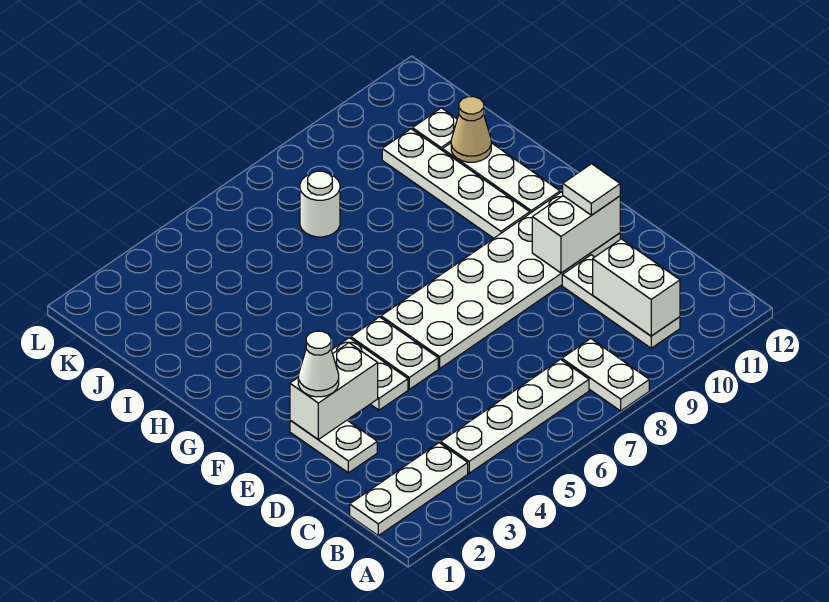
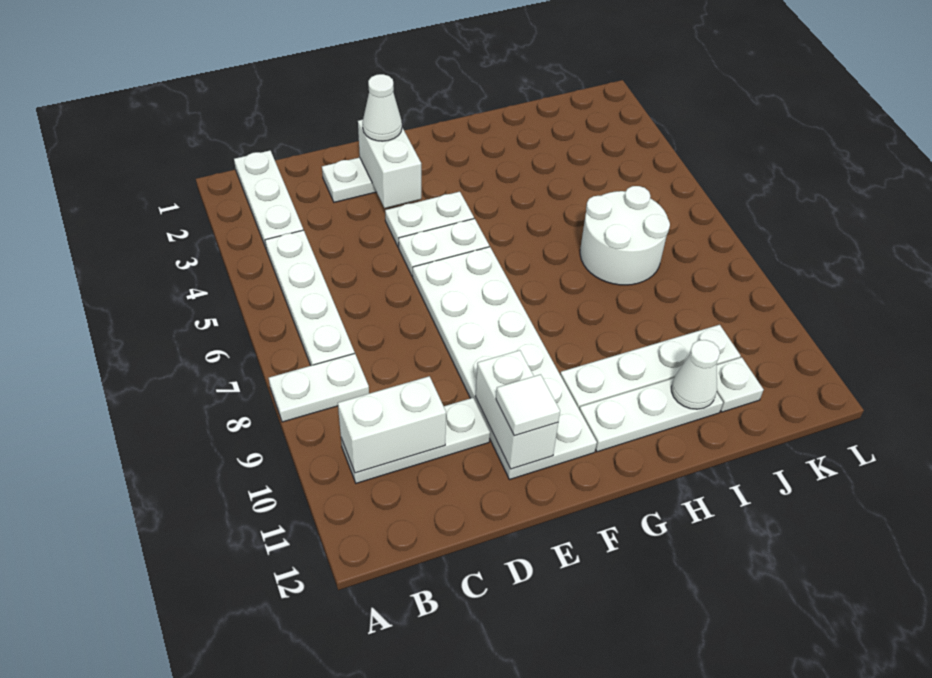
tan cone I11 level 2 -> white cone I11 level 2
white round brick J7 level 1 -> white round brick I6:J7 level 1

